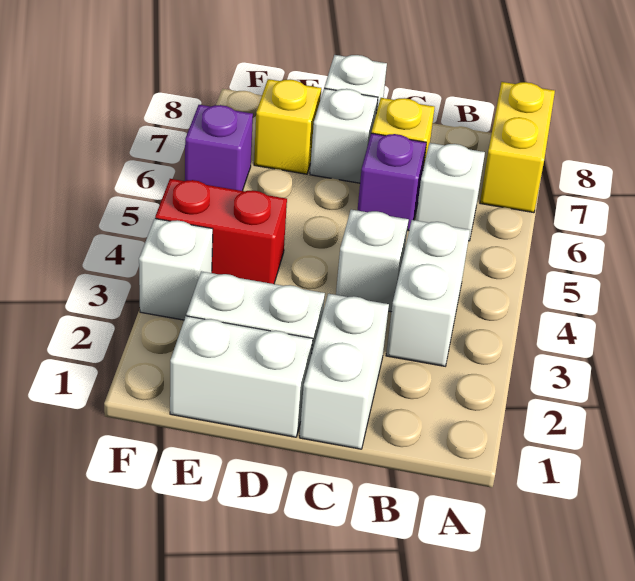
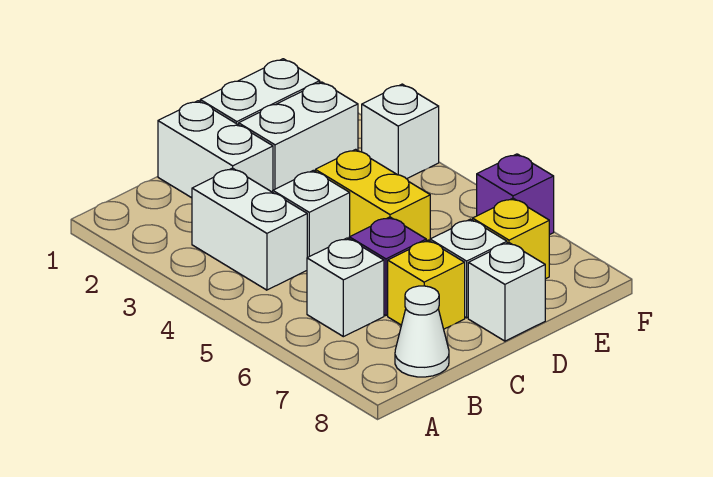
yellow brick A7:A8 level 1 -> yellow brick D4:D5 level 1
none -> white cone B8 level 1
red brick E4:F4 level 1 -> none

